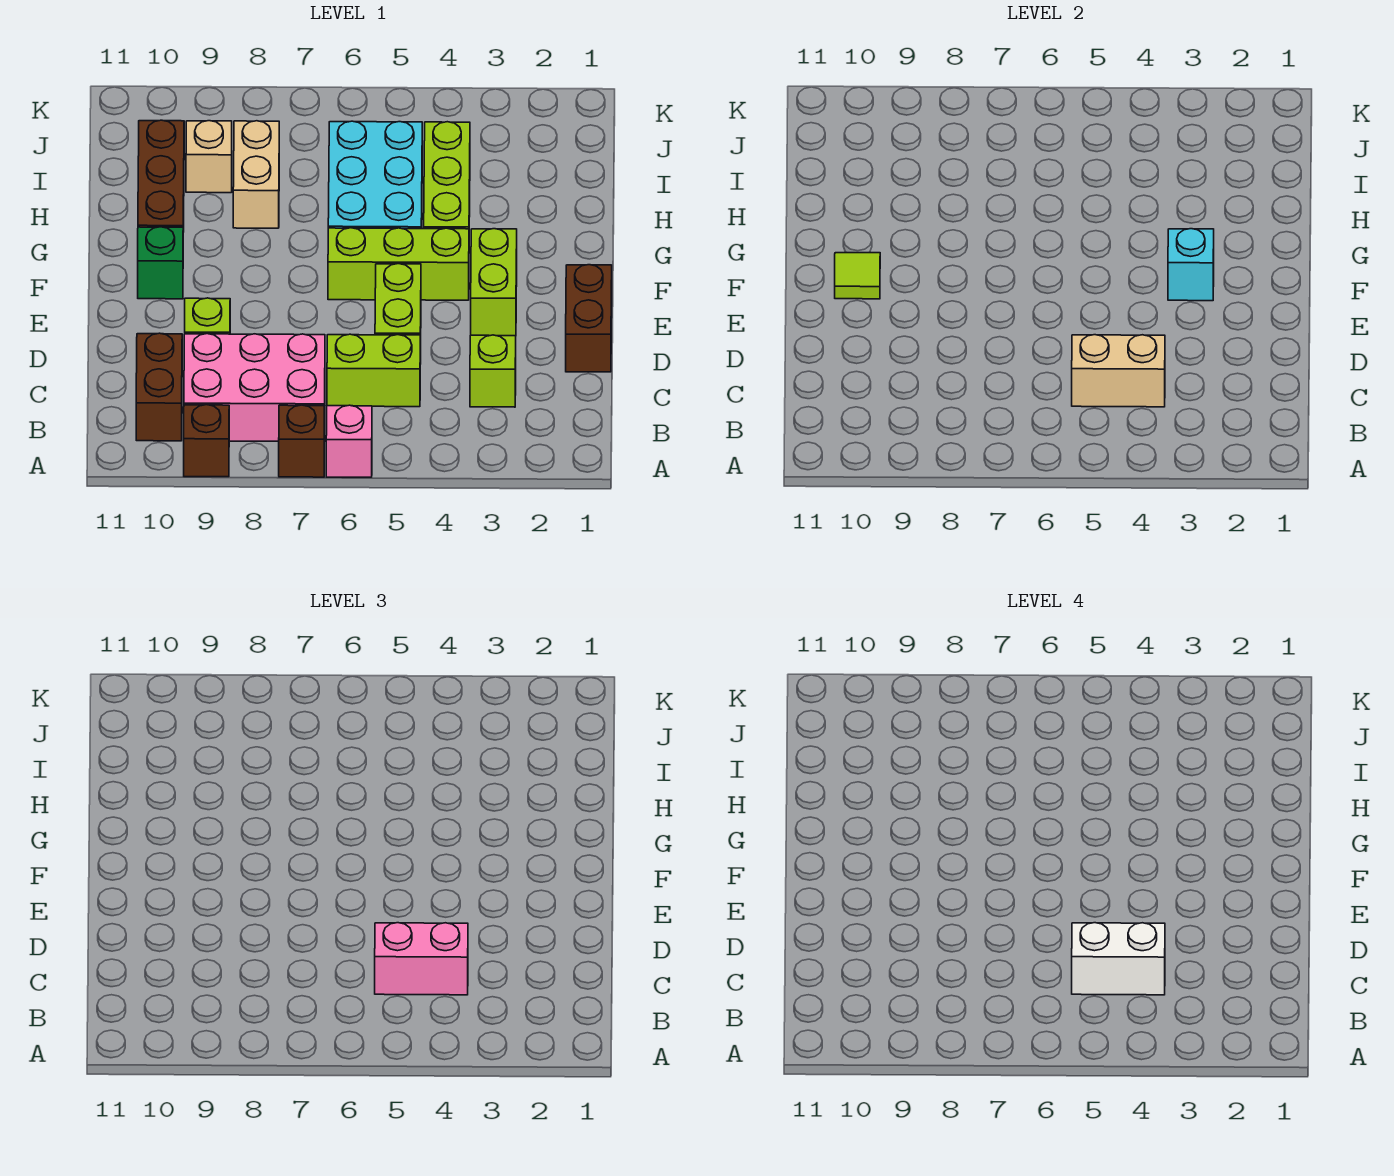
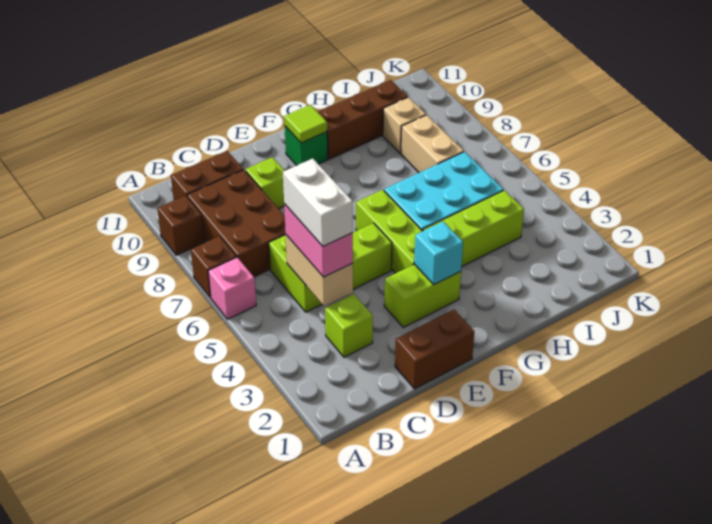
pink brick B7:C9 level 1 -> brown brick B7:C9 level 1
tan brick H8:I8 level 1 -> tan brick I7:I8 level 1

